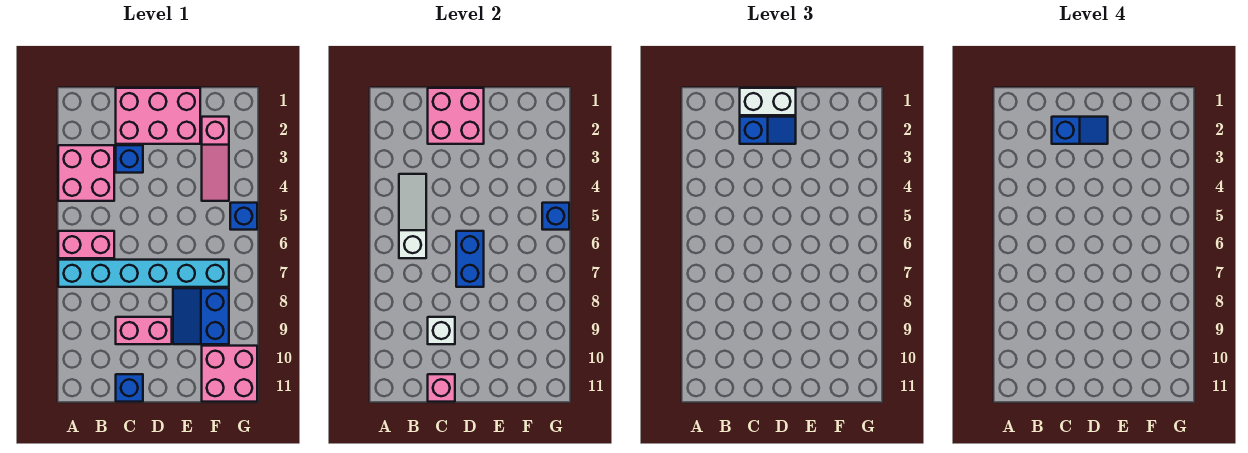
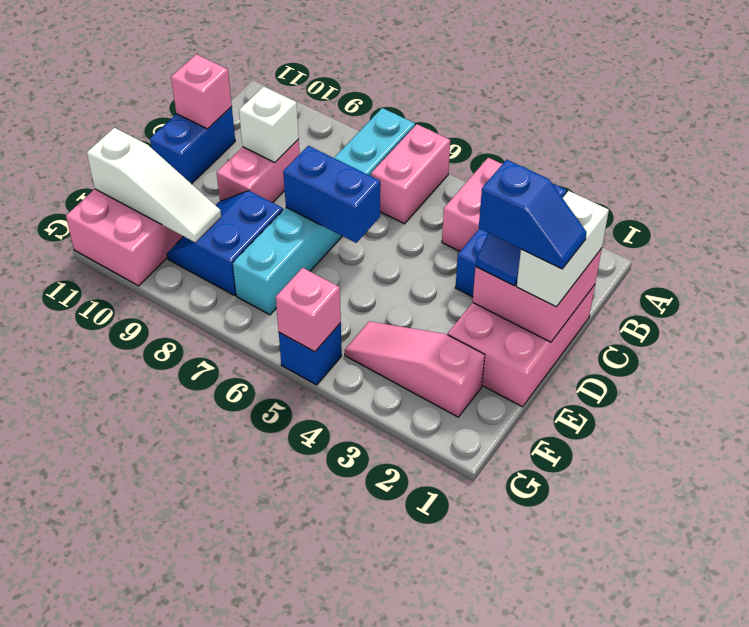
white slope B4:B6 level 2 top 6 -> white slope F9:F11 level 2 top 11
blue slope C2:D2 level 4 top C -> blue slope D1:D2 level 4 top 2
blue brick C11 level 1 -> blue brick C11:D11 level 1
blue slope E8:F9 level 1 top F -> blue slope E8:F9 level 1 top 8
blue brick G5 level 2 -> pink brick G5 level 2

